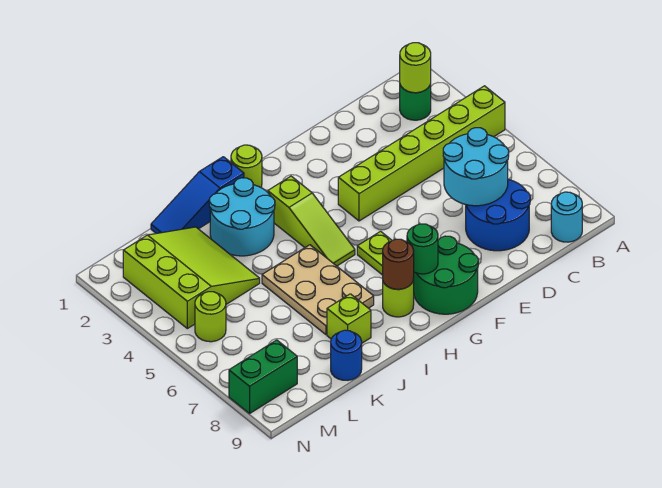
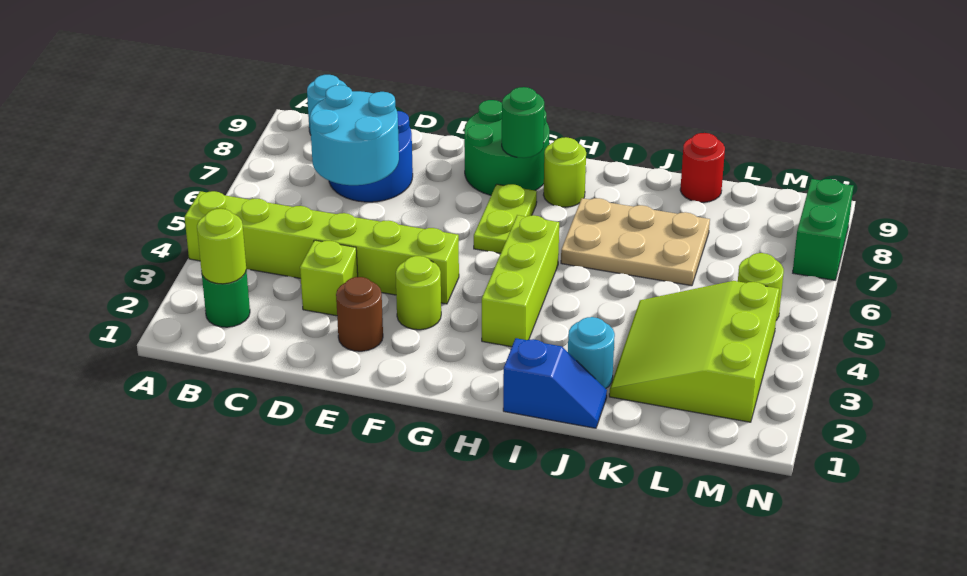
lime round brick H1 level 1 -> lime round brick F3 level 1
lime slope H3:H5 level 1 top 3 -> lime brick H3:H5 level 1
brown round brick H8 level 2 -> brown round brick E2 level 1
blue slope I1:K1 level 1 top I -> blue slope I1:J1 level 1 top I
cyan round brick I2:J3 level 1 -> cyan round brick J2 level 1
tan plate I5:J7 level 1 -> tan plate I6:K7 level 1
lime brick J8 level 1 -> lime brick D3 level 1
blue round brick K9 level 1 -> red round brick K9 level 1
green brick M8:N8 level 1 -> green brick N7:N8 level 1

